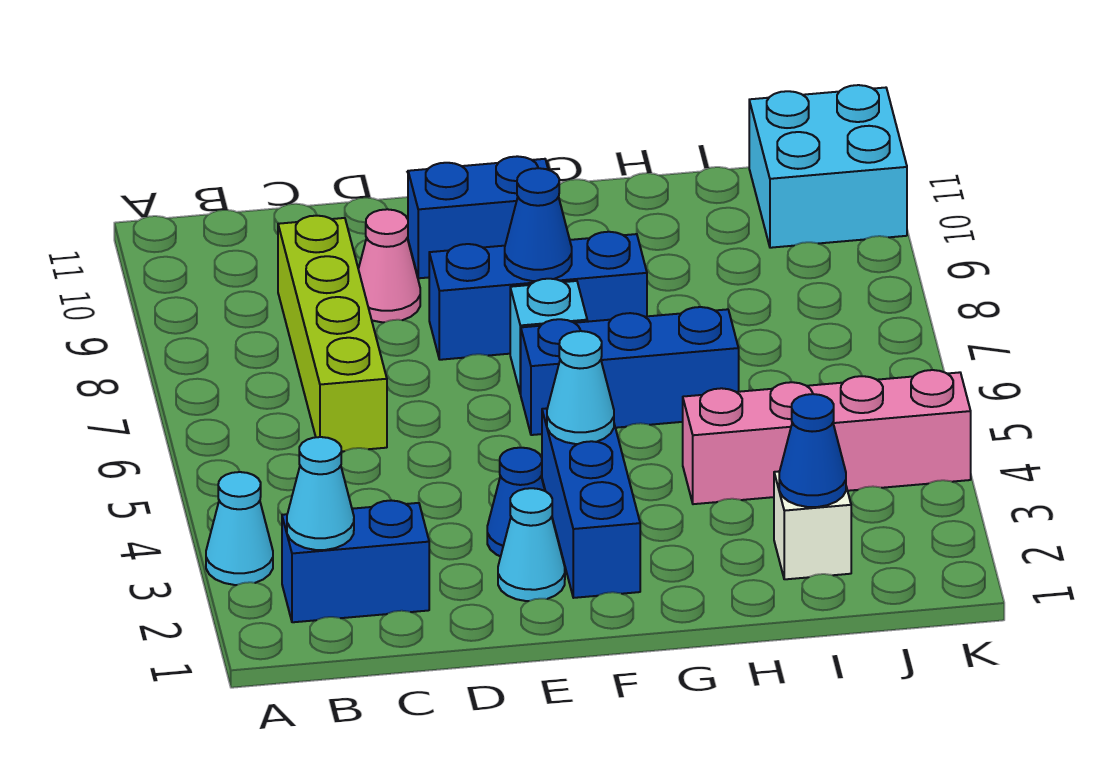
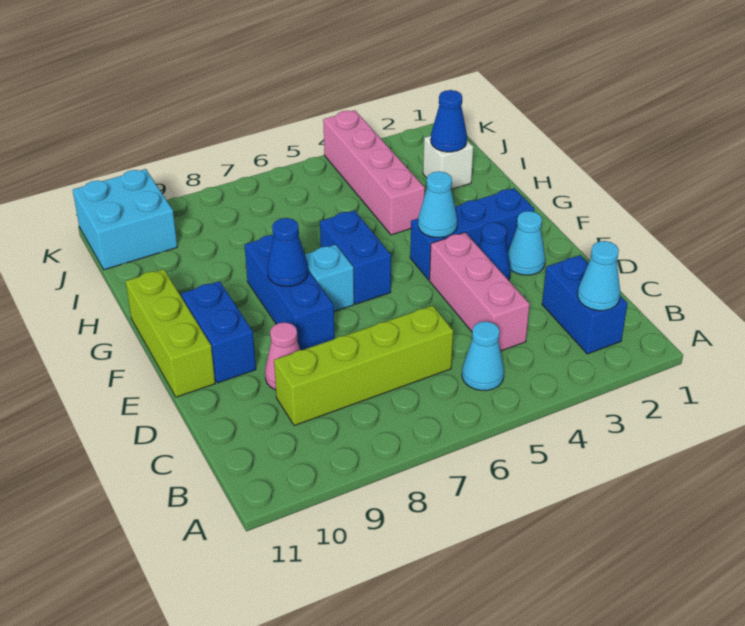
cyan cone A3 level 1 -> cyan cone B5 level 1
none -> pink brick C4:E4 level 1
none -> lime brick E11:G11 level 1
blue brick F6:H6 level 1 -> blue brick F6:G6 level 1

